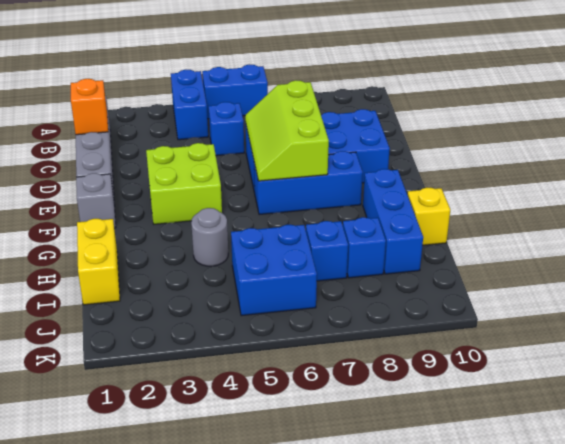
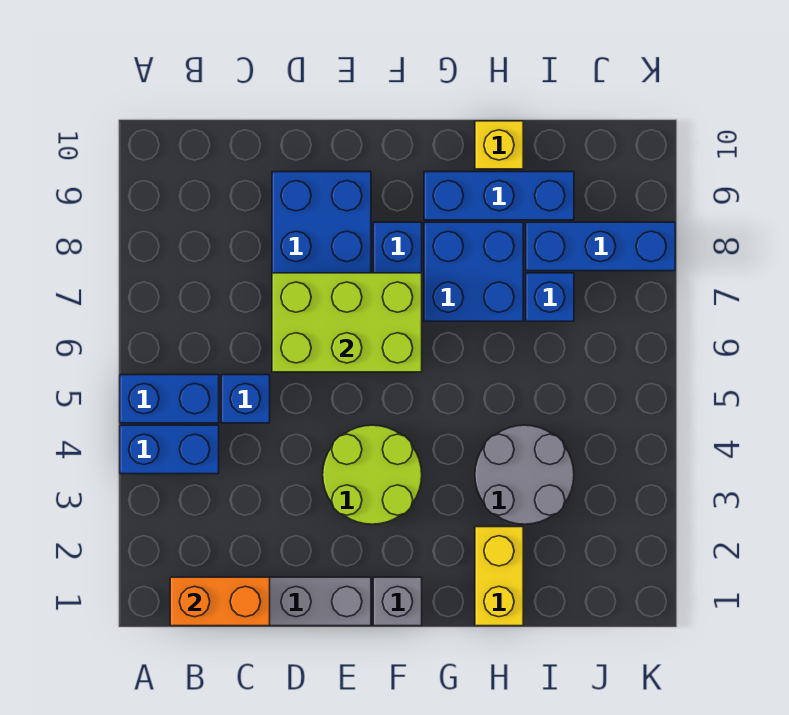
blue brick A5:A6 level 1 -> blue brick A5:B5 level 1
orange brick C1 level 2 -> orange brick B1:C1 level 2
lime slope D6:F7 level 2 top 7 -> lime brick D6:F7 level 2
lime brick E3:F4 level 1 -> lime round brick E3:F4 level 1
yellow brick H1:I1 level 1 -> yellow brick H1:H2 level 1
grey round brick H4 level 1 -> grey round brick H3:I4 level 1
blue brick I5:J6 level 1 -> blue brick G7:H8 level 1
blue brick I8 level 1 -> blue brick I8:K8 level 1

